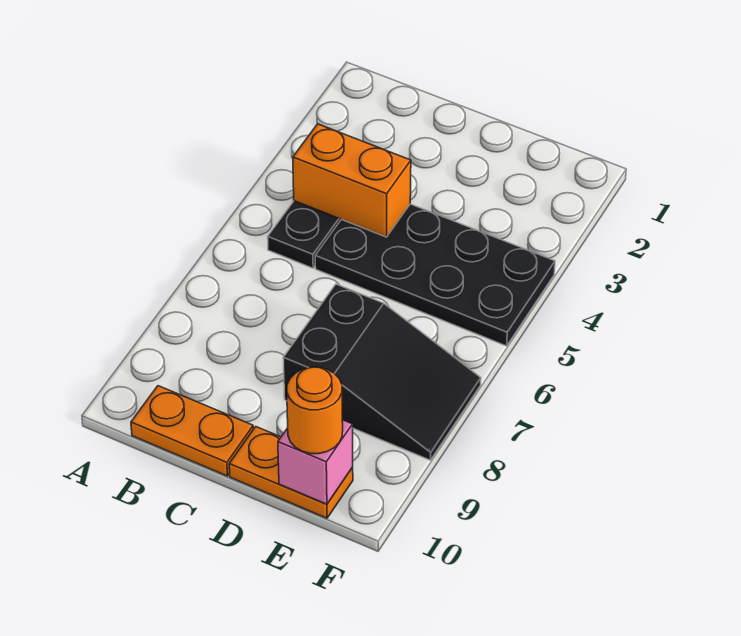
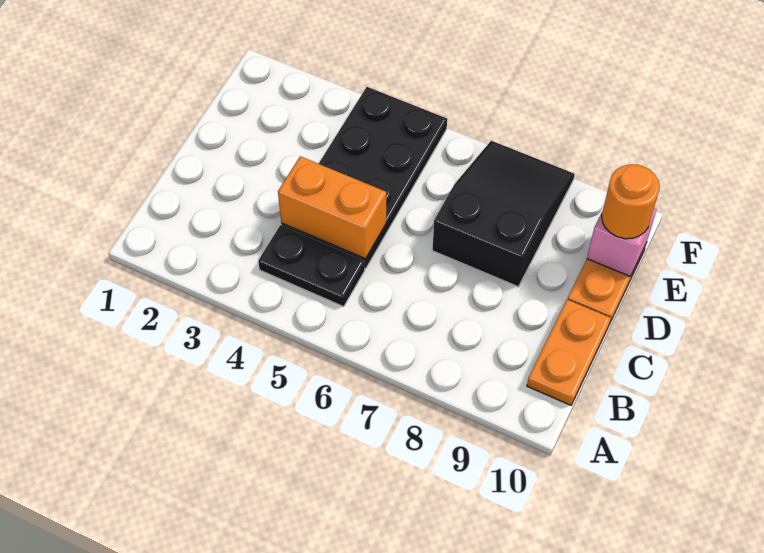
orange brick B4:C4 level 2 -> orange brick C4:C5 level 2

